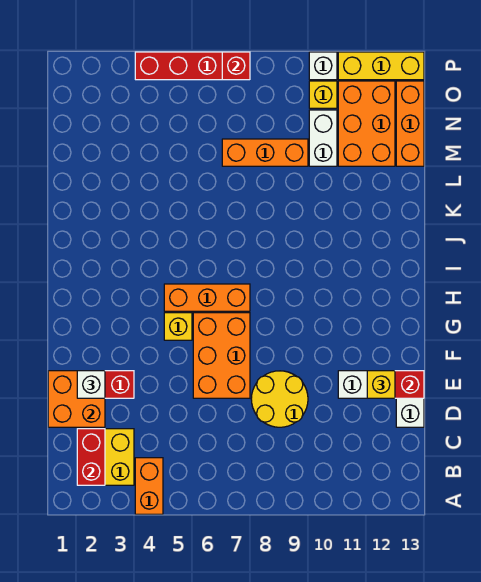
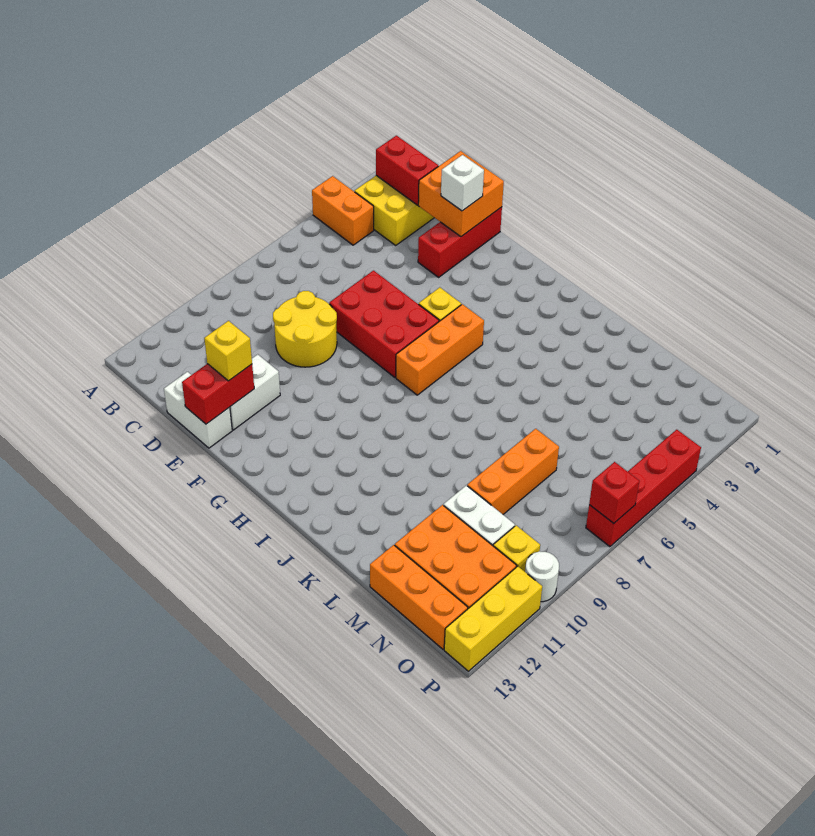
orange brick E6:G7 level 1 -> red brick E6:G7 level 1
white brick P10 level 1 -> white round brick P10 level 1

